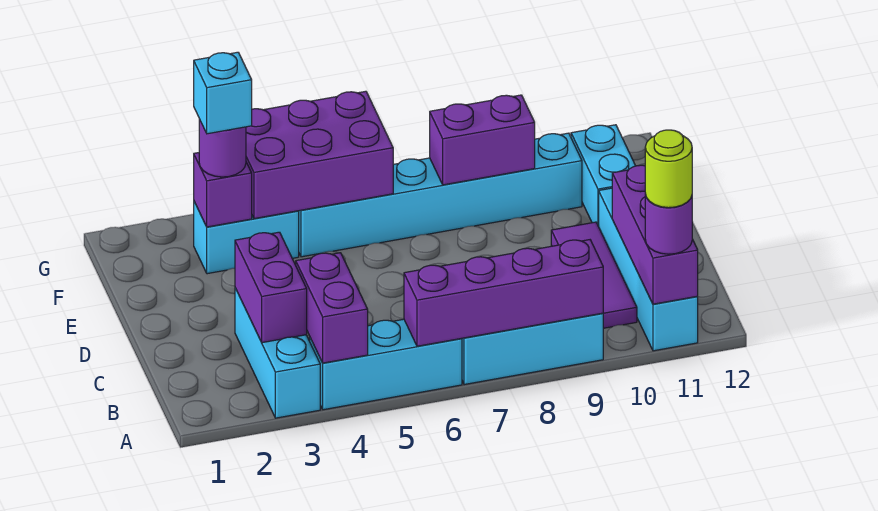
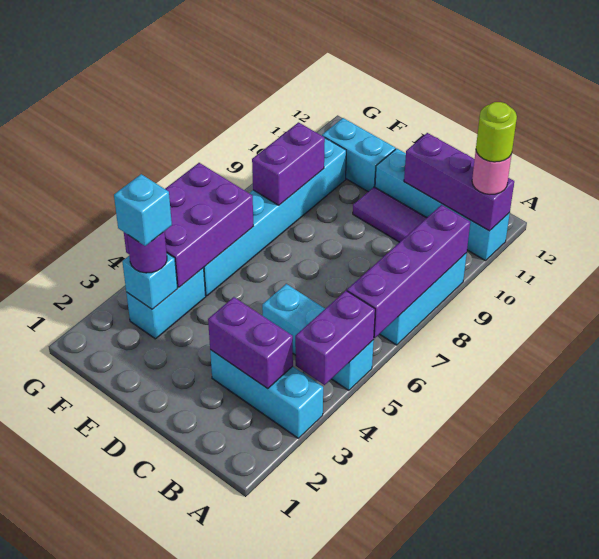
cyan brick A4:A6 level 1 -> cyan brick A5:C5 level 1
purple brick A4:B4 level 2 -> purple brick A4:A5 level 2
purple round brick A11 level 3 -> pink round brick A11 level 3
purple brick F3 level 2 -> cyan brick F3 level 2

